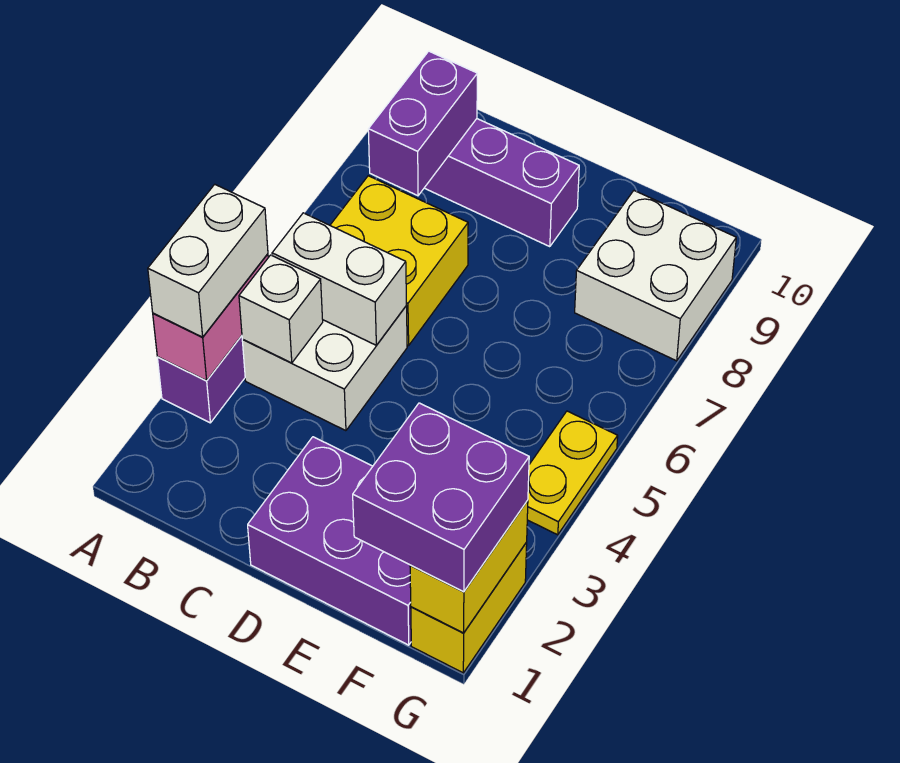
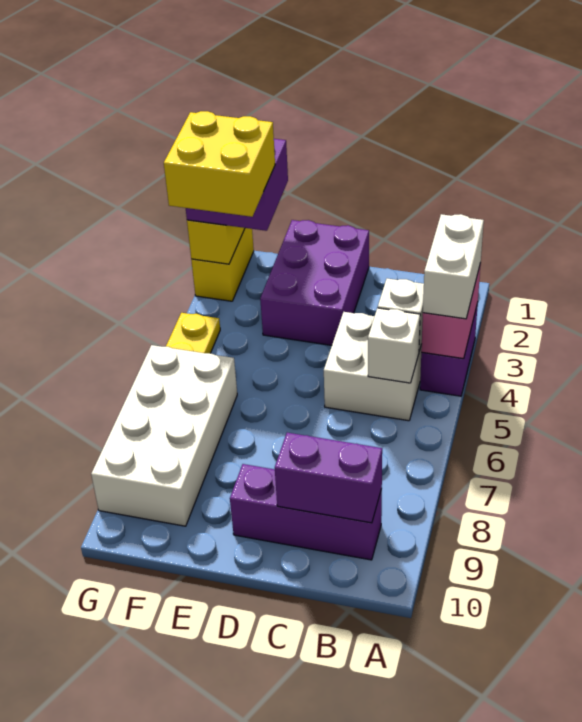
white brick B5:C5 level 2 -> white brick B5 level 2
yellow brick B6:C7 level 1 -> yellow brick F2:G3 level 4
purple brick B8:B9 level 2 -> purple brick B9:C9 level 2
purple brick D1:F2 level 1 -> purple brick D1:E3 level 1
white brick F8:G9 level 1 -> white brick F6:G9 level 1

